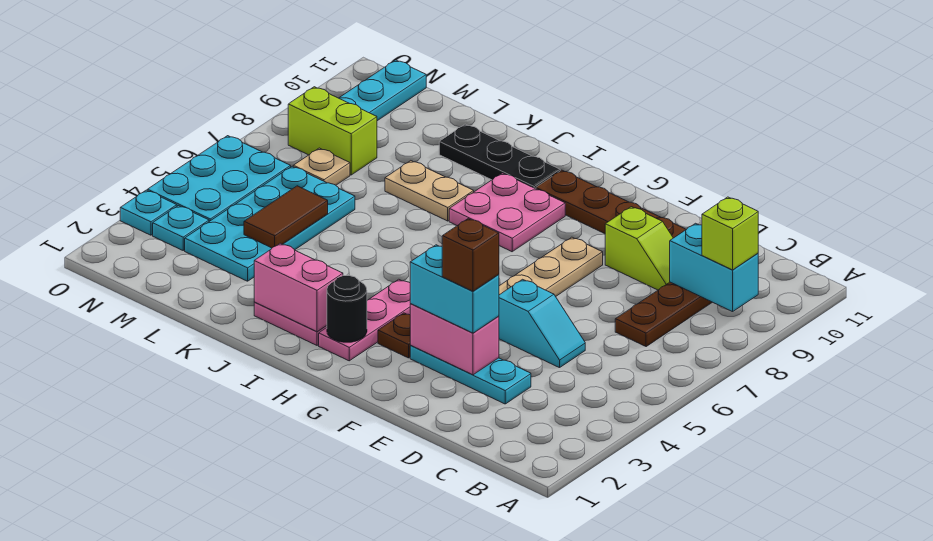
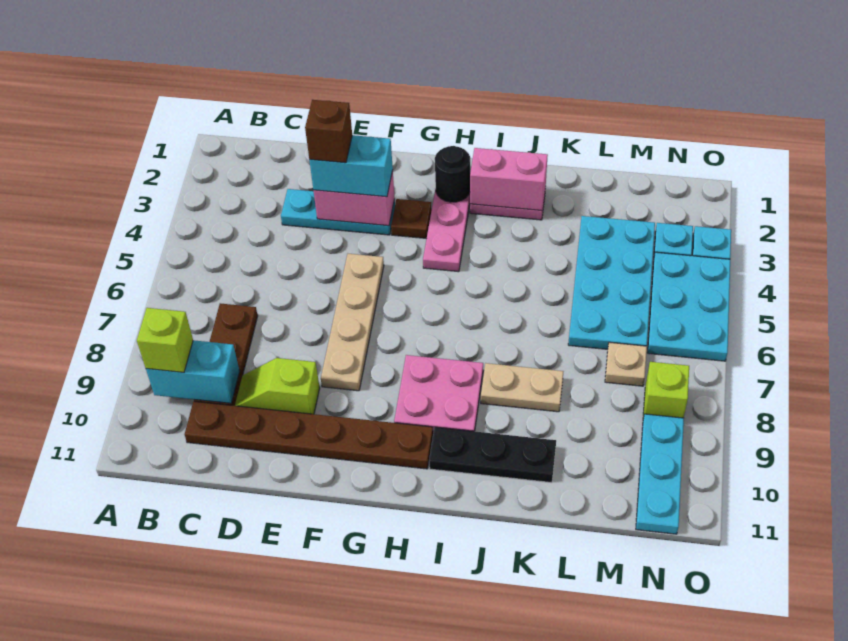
cyan slope D5:E5 level 1 top E -> none
brown tile L4:L5 level 2 -> none
lime brick M8:N8 level 1 -> lime brick N8 level 1

